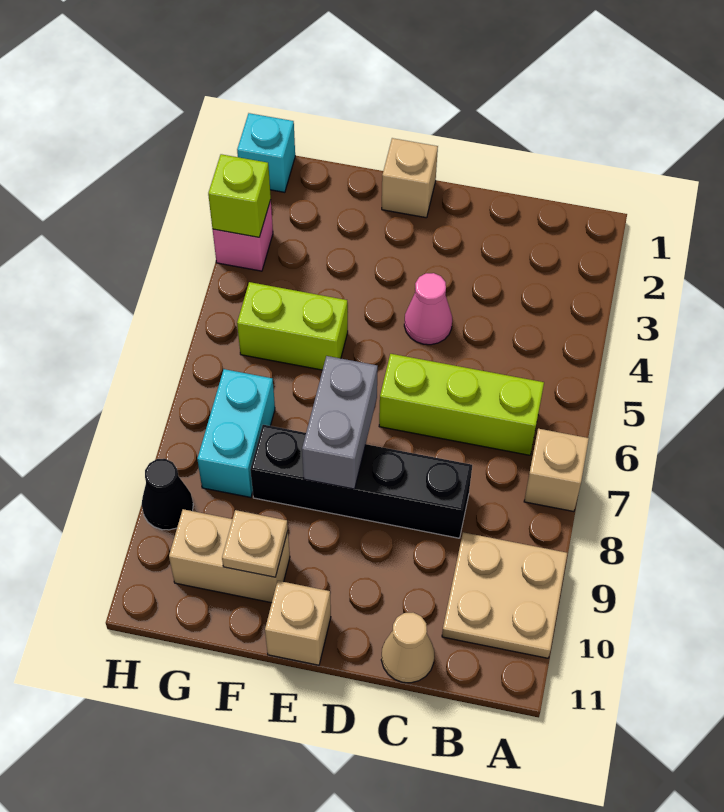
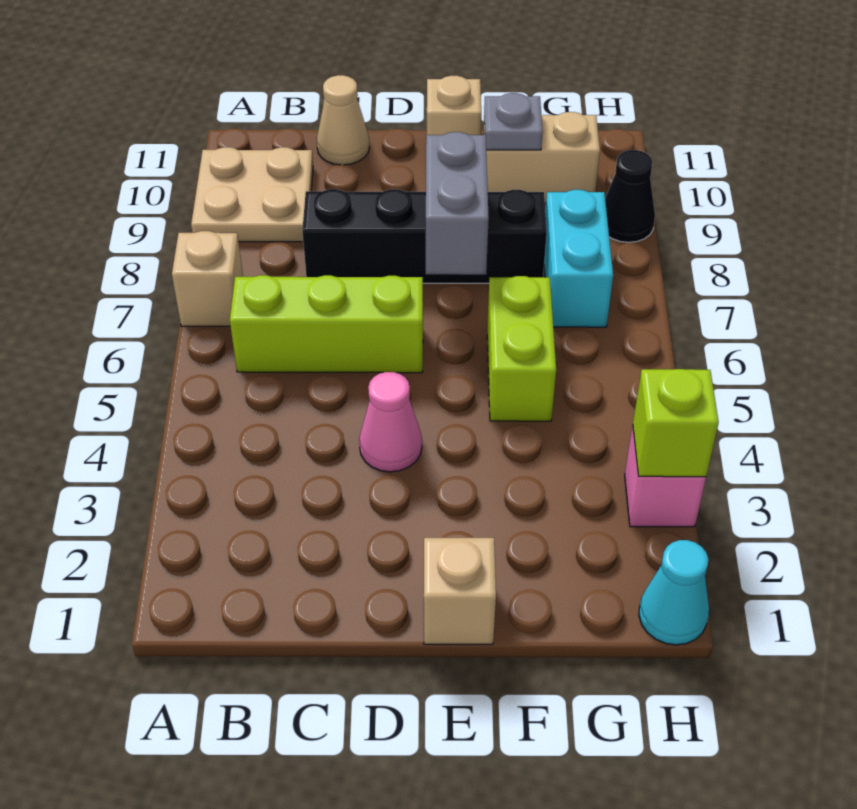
lime brick F5:G5 level 1 -> lime brick F5:F6 level 1
tan plate F10 level 2 -> grey plate F10 level 2
cyan brick H1 level 1 -> cyan cone H1 level 1

